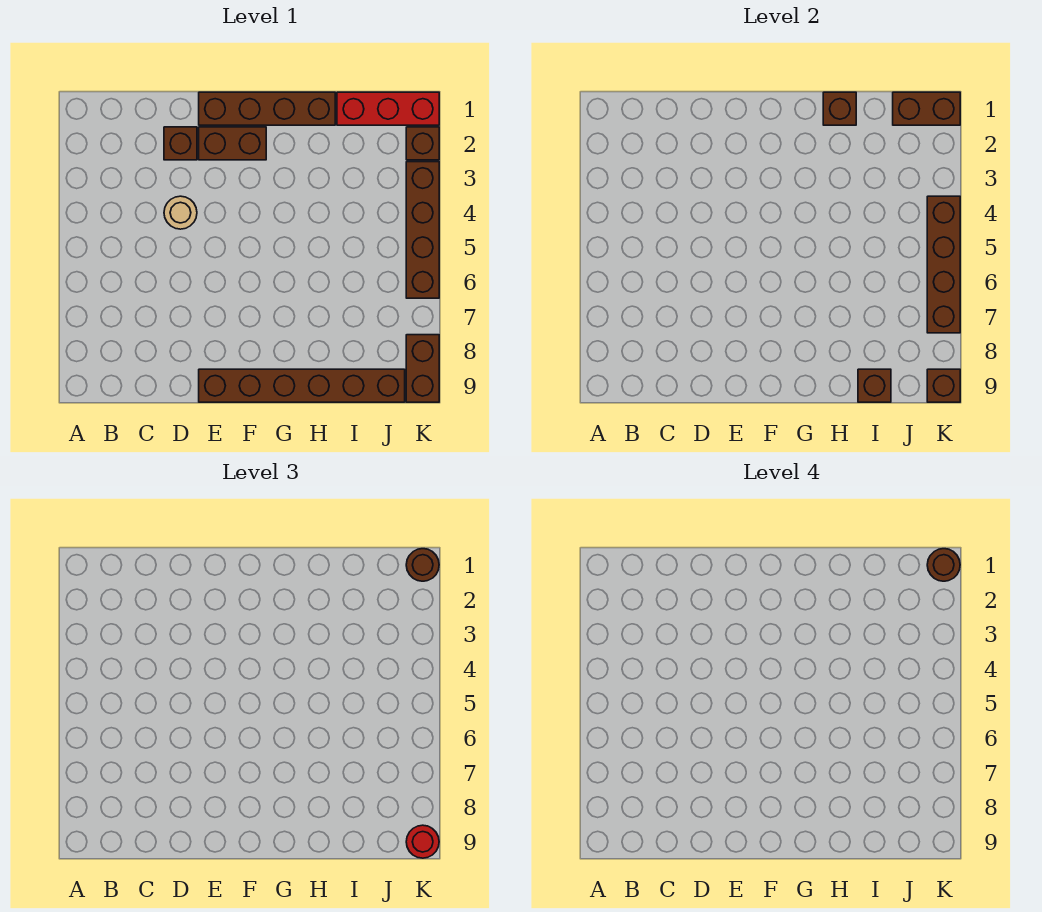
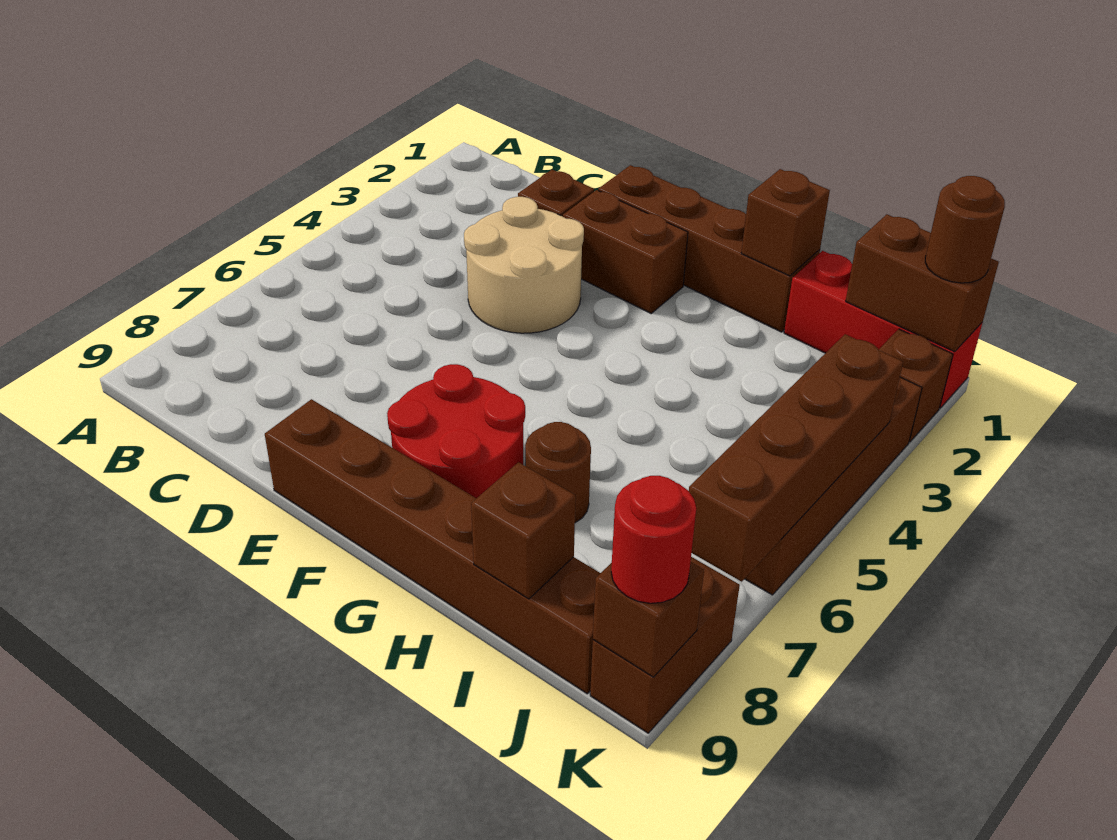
tan round brick D4 level 1 -> tan round brick D3:E4 level 1
none -> red round brick F7:G8 level 1
brown round brick K1 level 4 -> brown round brick H7 level 1

